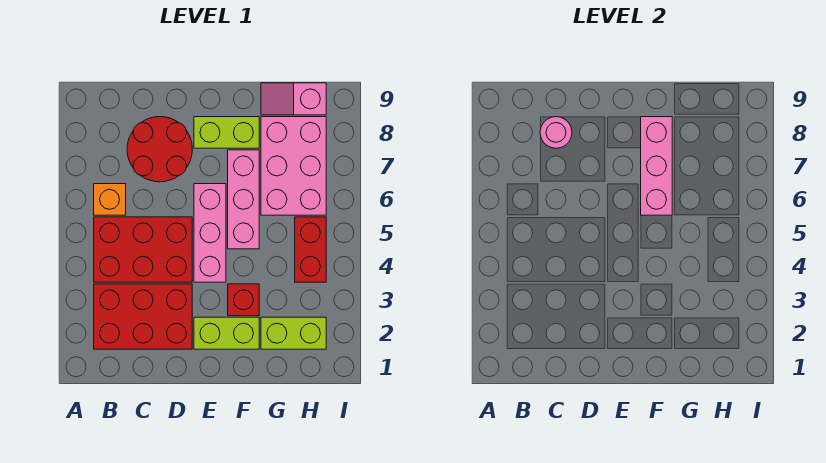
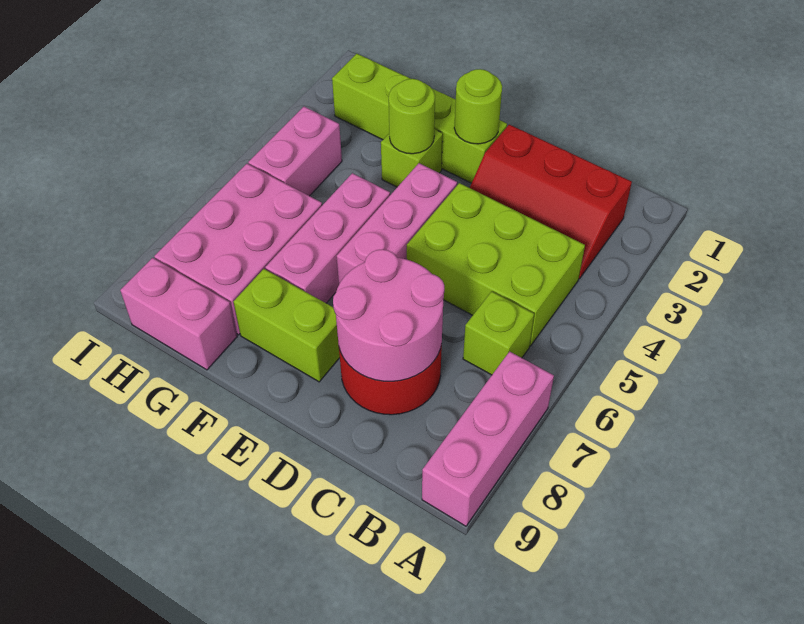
red brick B2:D3 level 1 -> red slope B2:D3 level 1 top 2
red brick B4:D5 level 1 -> lime brick B4:D5 level 1
orange brick B6 level 1 -> lime brick B6 level 1
pink round brick C8 level 2 -> pink round brick C7:D8 level 2
none -> lime round brick E2 level 2
red brick F3 level 1 -> lime brick F3 level 1
none -> lime round brick F3 level 2
pink brick F6:F8 level 2 -> pink brick A7:A9 level 1
pink slope G9:H9 level 1 top H -> pink brick G9:H9 level 1
red brick H4:H5 level 1 -> pink brick H4:H5 level 1

